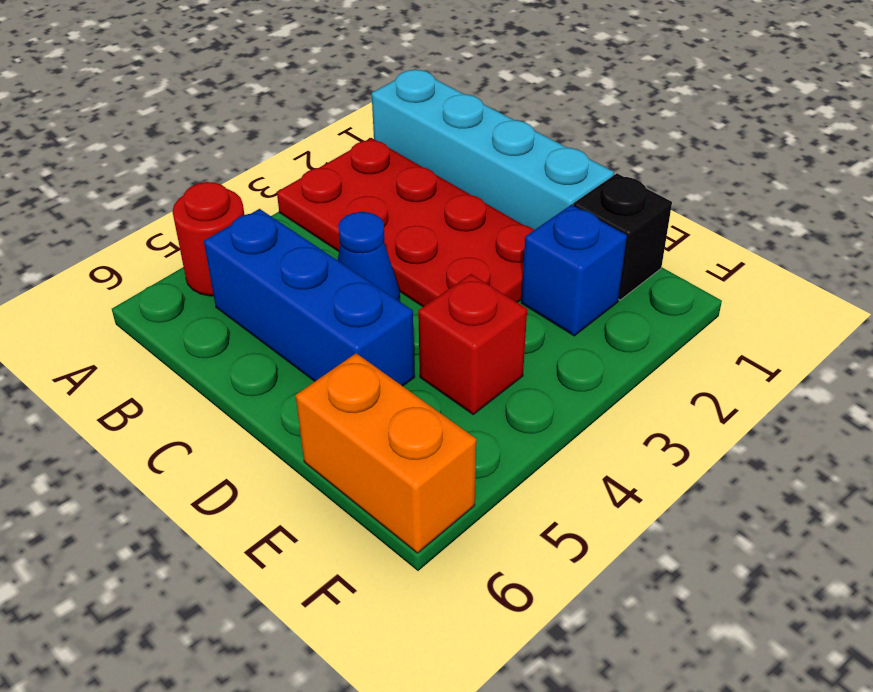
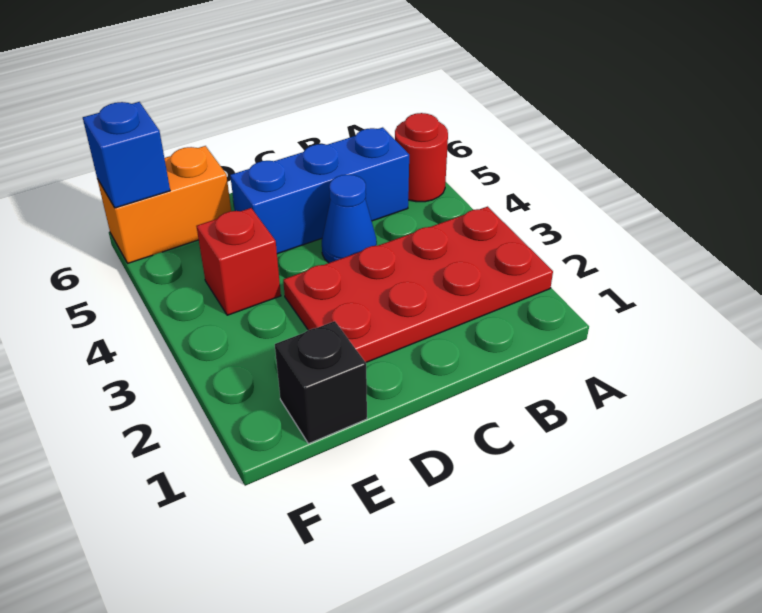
cyan brick A1:D1 level 1 -> none
blue brick E2 level 1 -> blue brick F6 level 2

